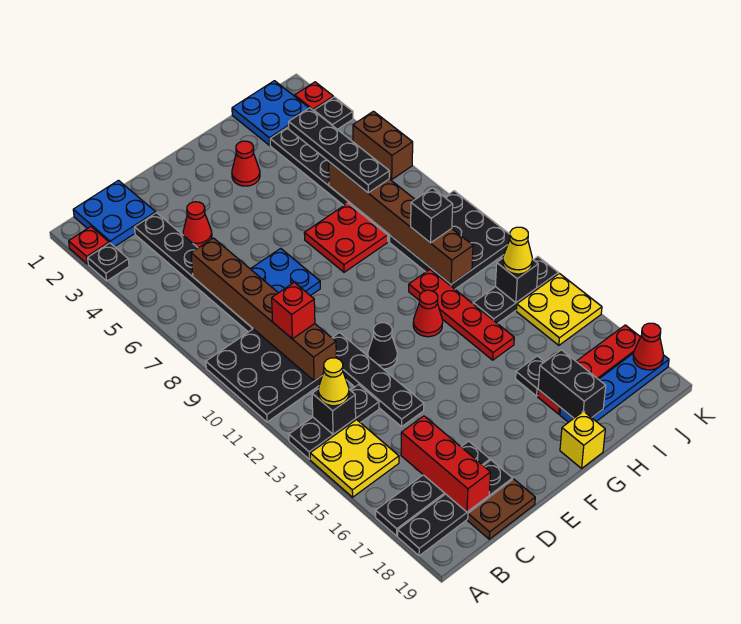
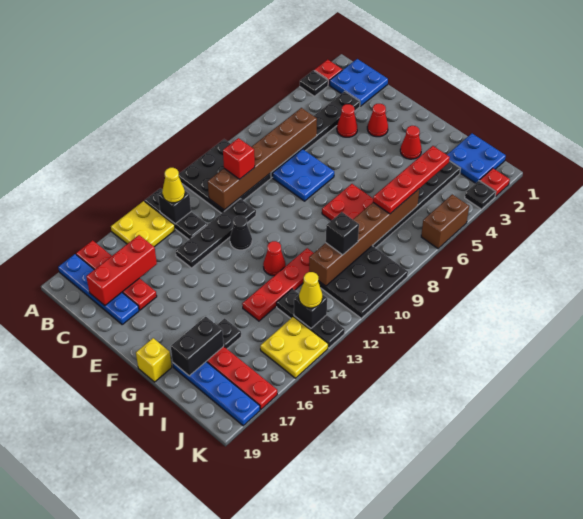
black plate A17:D17 level 1 -> red plate A17:D17 level 1
black plate A18:D18 level 1 -> blue plate A18:D18 level 1
brown plate C19:D19 level 1 -> none
black plate I4:I7 level 3 -> red plate I4:I7 level 3
red cone K18 level 2 -> red cone E3 level 1

